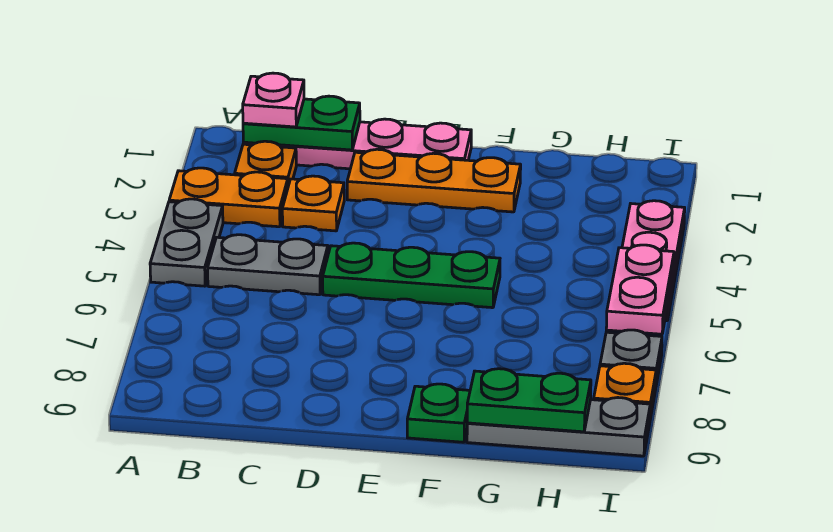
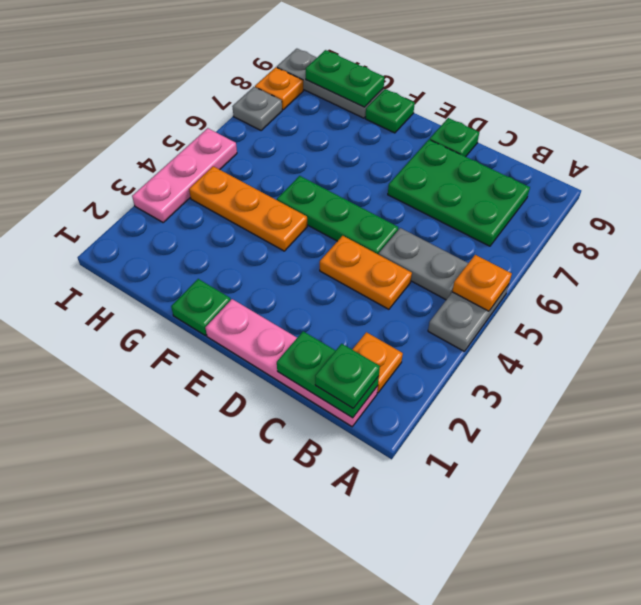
orange plate A3:B3 level 1 -> orange plate C4:D4 level 1
pink plate B1 level 3 -> green plate B1 level 3
none -> green plate B7:D8 level 1
orange plate C3 level 1 -> orange plate A5 level 2
orange plate D2:F2 level 1 -> orange plate F4:H4 level 1
none -> green plate D9 level 1
none -> green plate F1 level 1
pink plate I5:I6 level 2 -> none

